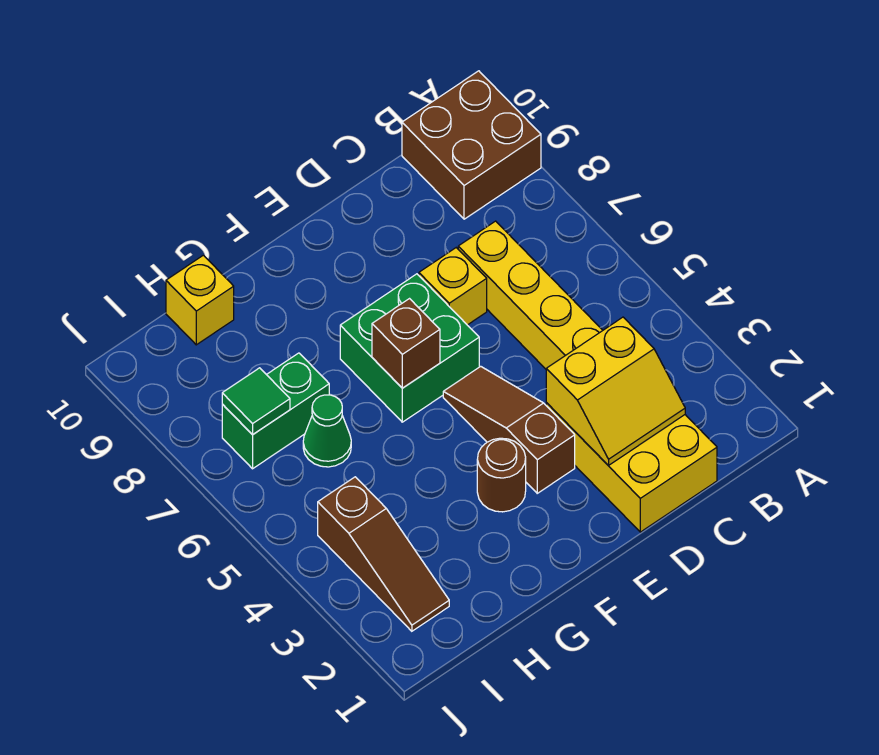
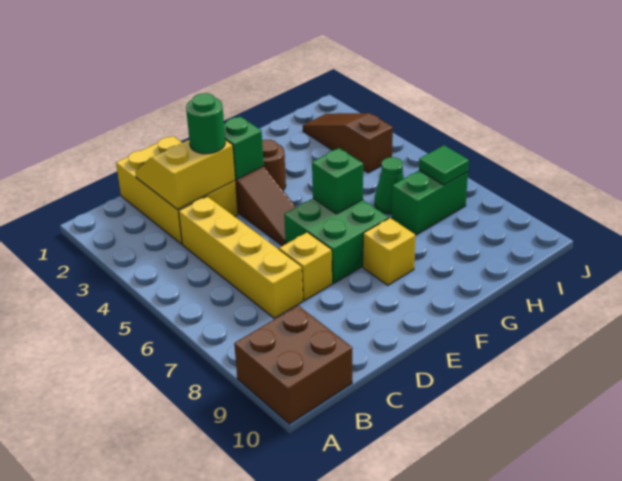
none -> green round brick D3 level 3
none -> green brick E3 level 2
brown brick F6 level 2 -> green brick F6 level 2
yellow brick H10 level 1 -> yellow brick F8 level 1

